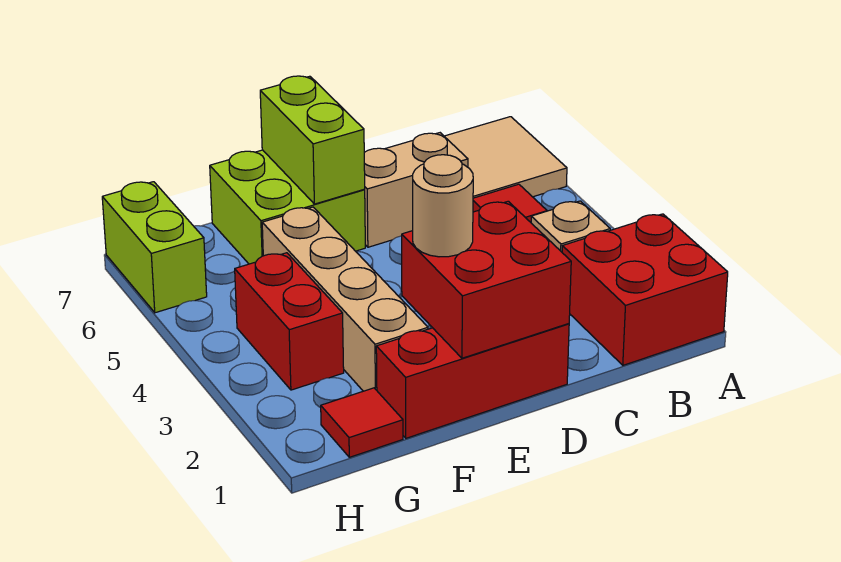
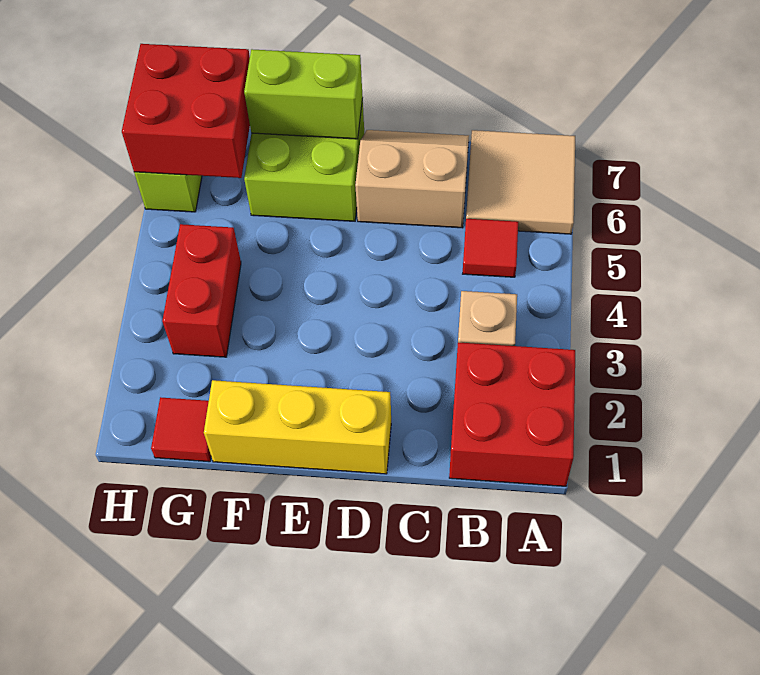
red brick D1:F1 level 1 -> yellow brick D1:F1 level 1
red brick D1:E2 level 2 -> red brick G6:H7 level 2
tan round brick E2 level 3 -> none
lime brick E6:E7 level 2 -> lime brick E7:F7 level 2
tan brick F2:F5 level 1 -> none

